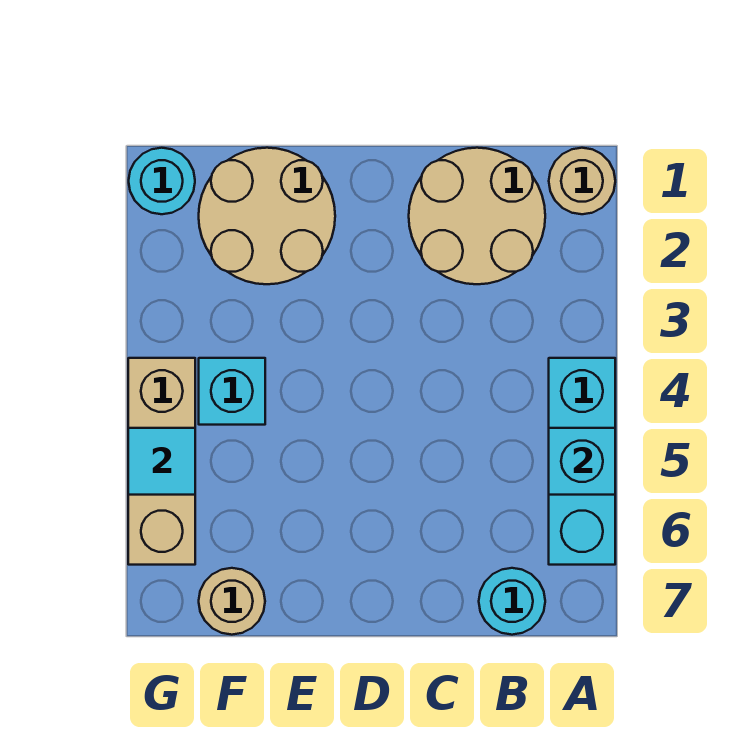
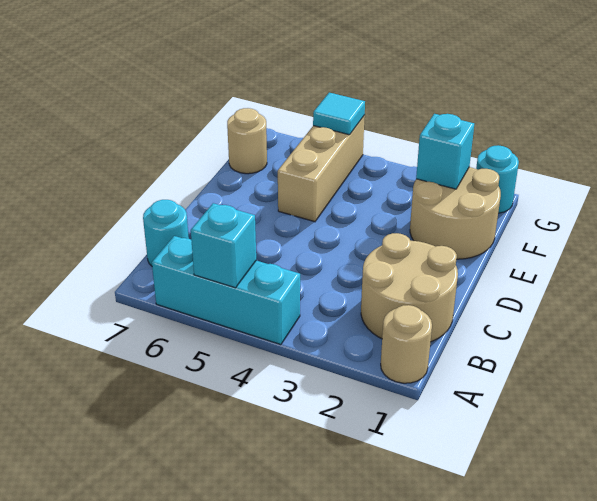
cyan brick F4 level 1 -> cyan brick F2 level 2
tan brick G4:G6 level 1 -> tan brick E5:G5 level 1

